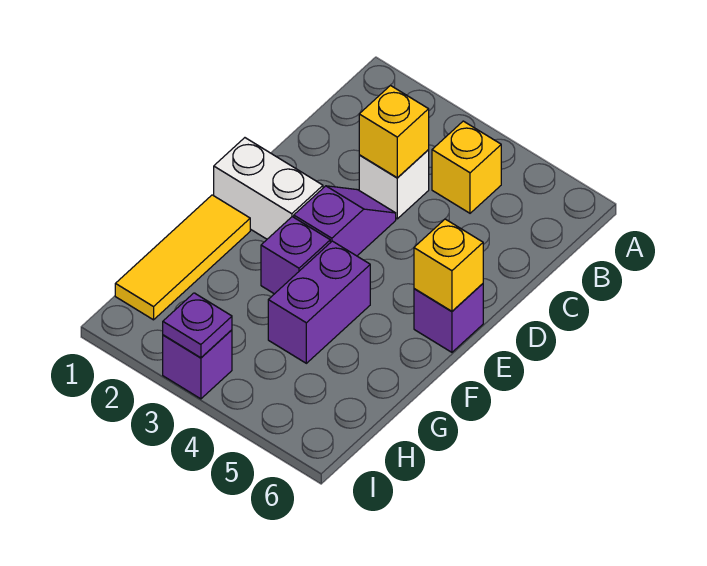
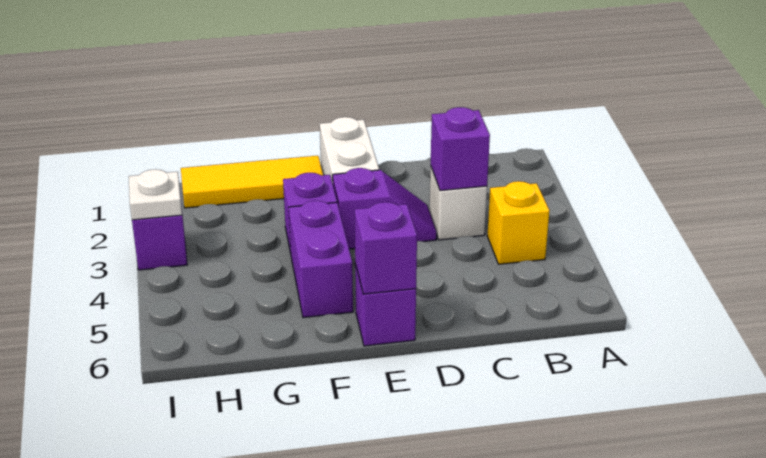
yellow brick C3 level 2 -> purple brick C3 level 2
yellow brick E6 level 2 -> purple brick E6 level 2
purple brick F4:G4 level 1 -> purple brick F4:F5 level 1
purple plate I3 level 2 -> white plate I3 level 2

